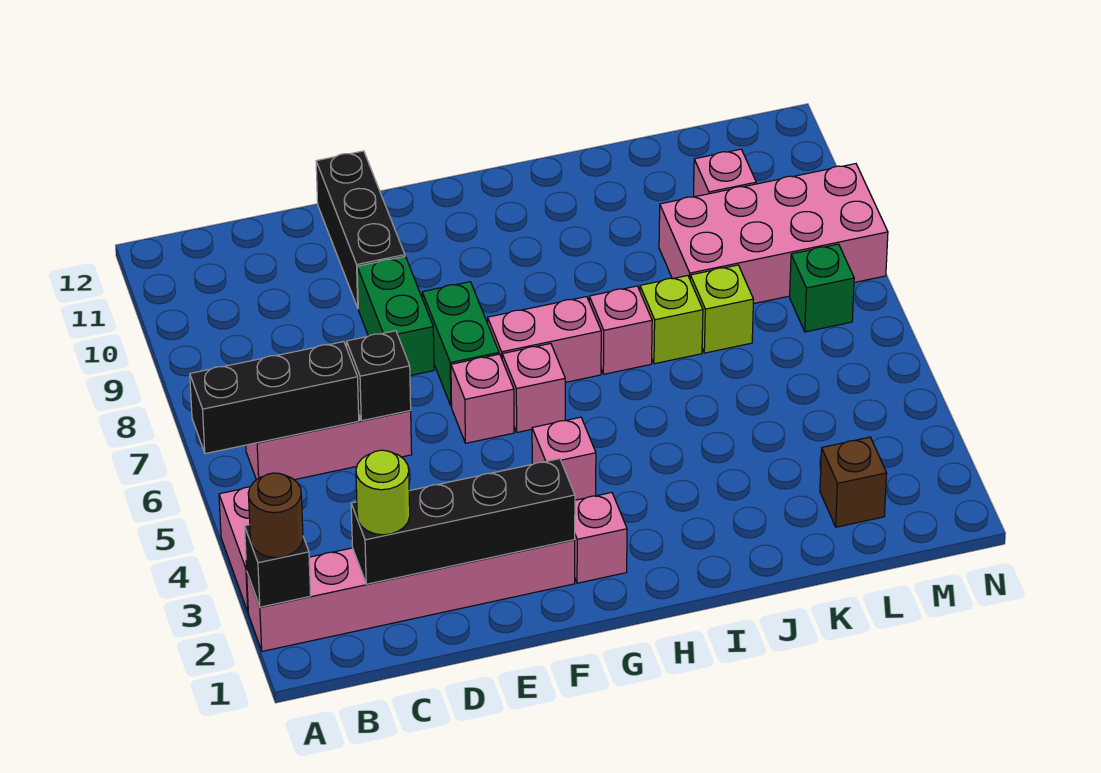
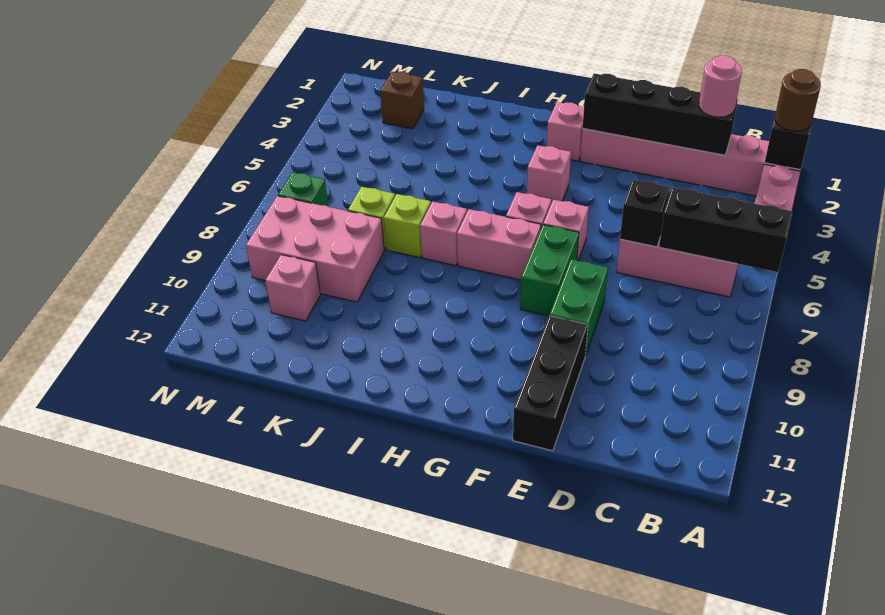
lime round brick C2 level 3 -> pink round brick C2 level 3
pink brick K8:N9 level 1 -> pink brick K8:M9 level 1

